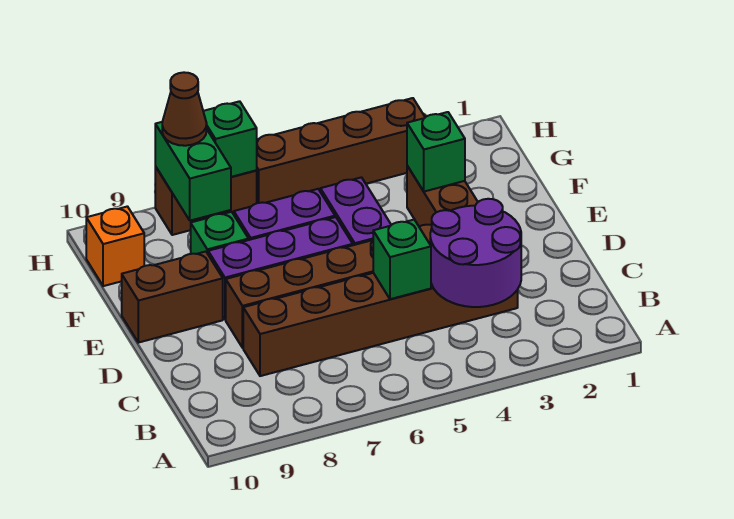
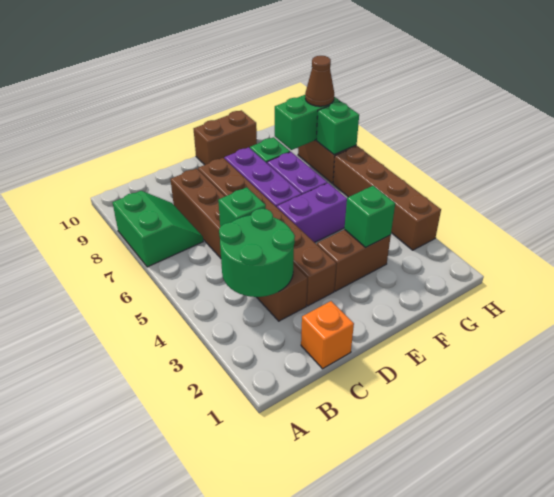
none -> green slope A7:B8 level 1 top A
purple round brick B3:C4 level 2 -> green round brick B3:C4 level 2
brown brick E9:E10 level 1 -> brown brick E10:F10 level 1
orange brick G10 level 1 -> orange brick C1 level 1

